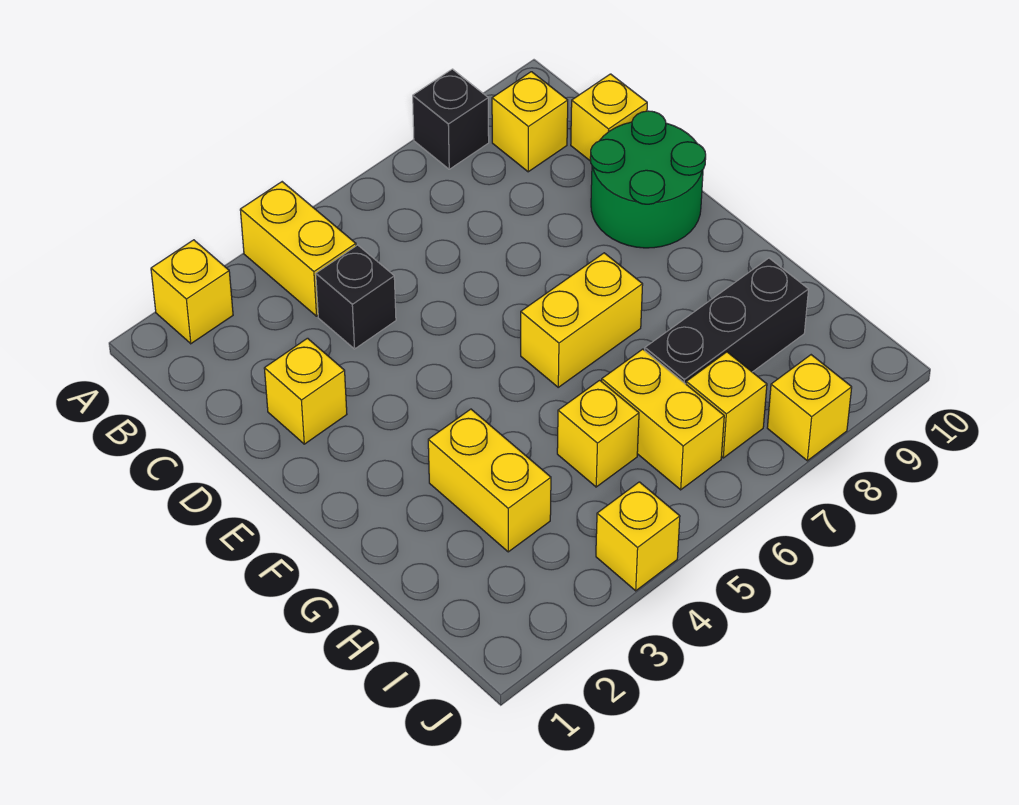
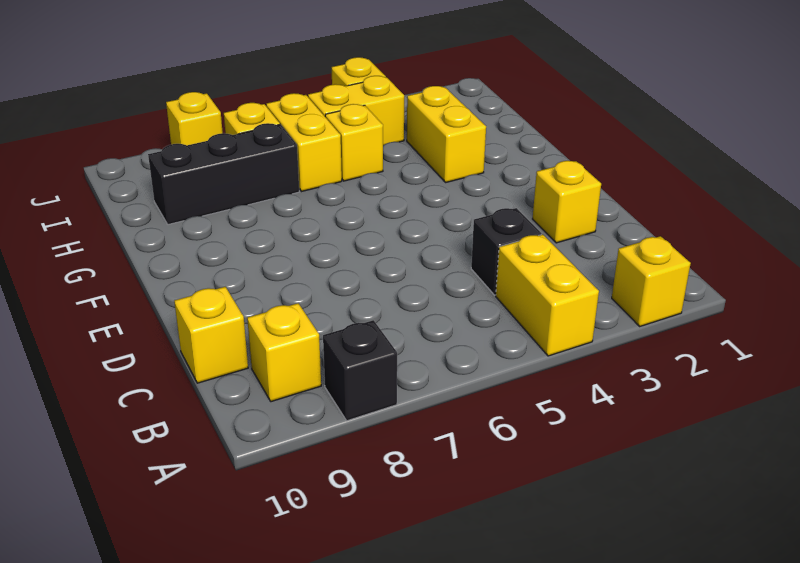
green round brick D9:E10 level 1 -> none
yellow brick F6:F7 level 1 -> yellow brick I4:I5 level 1

